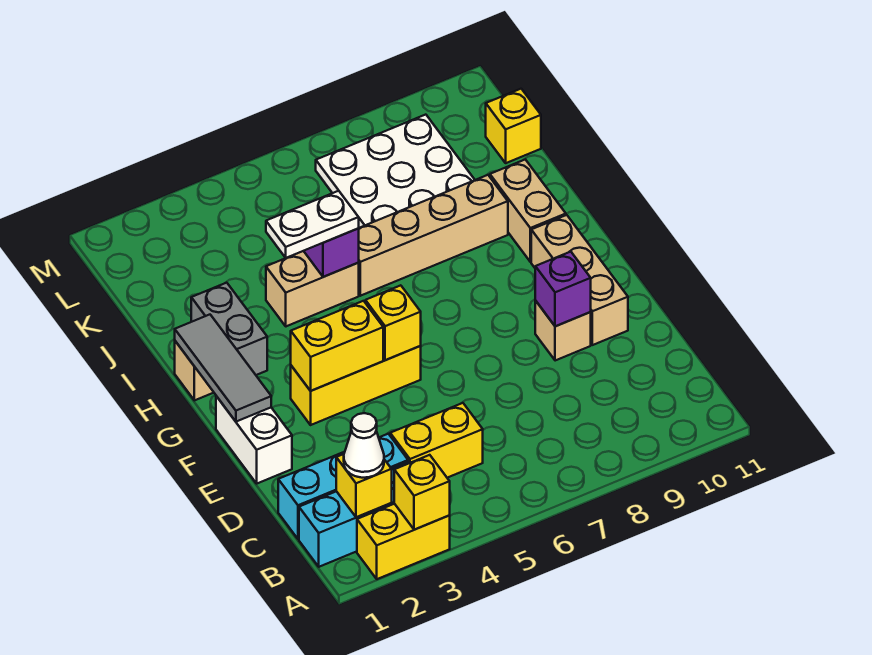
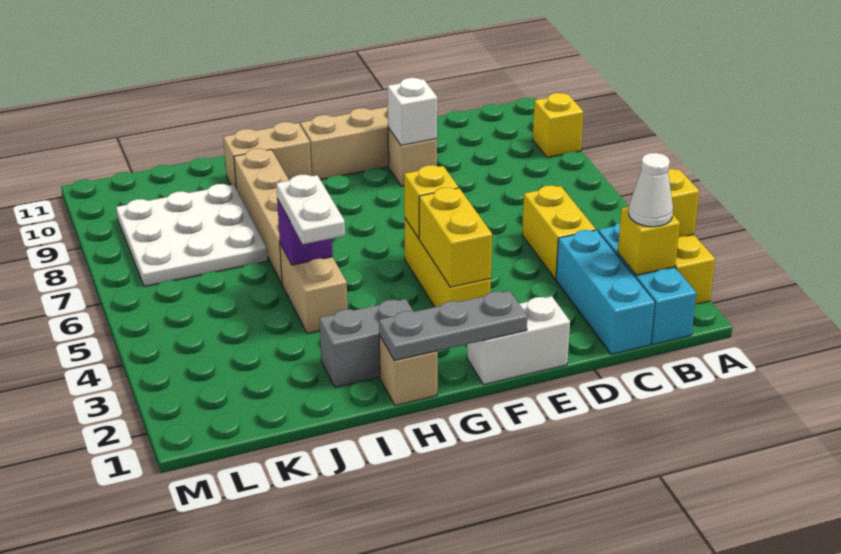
purple brick E9 level 2 -> white brick E9 level 2
grey tile F1:H1 level 2 -> grey plate F1:H1 level 2
yellow brick K11 level 1 -> yellow brick A9 level 1

